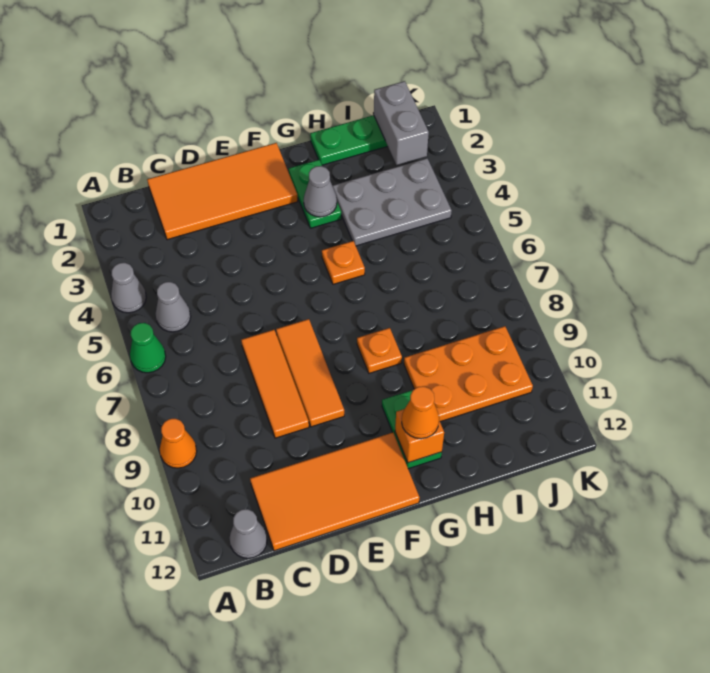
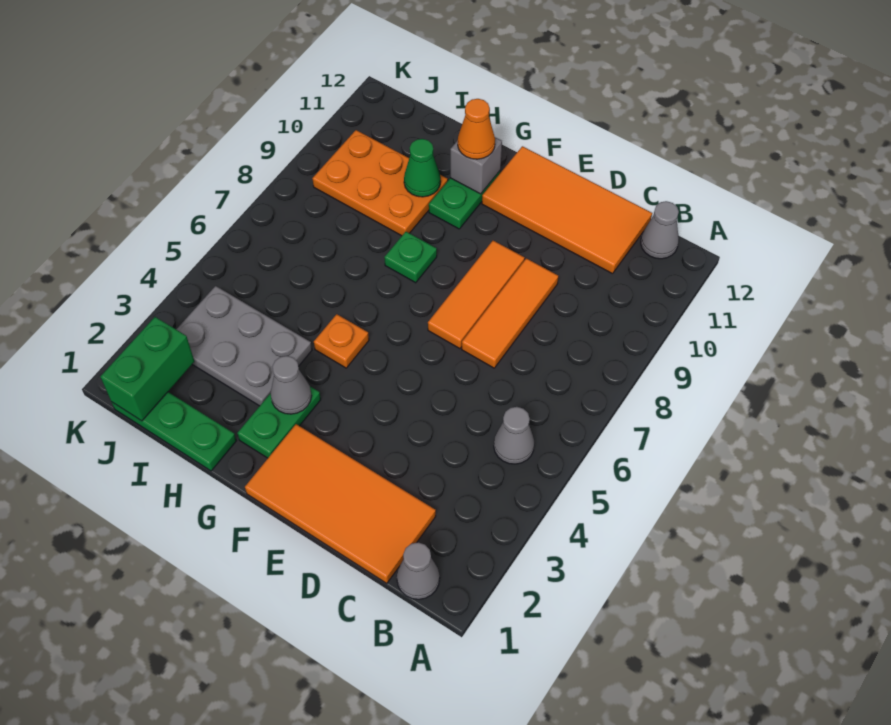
grey cone A4 level 1 -> grey cone B1 level 1
green cone A6 level 1 -> green cone H10 level 2
orange cone A9 level 1 -> none
orange plate G8 level 1 -> green plate G8 level 1
orange brick G11 level 2 -> grey brick G11 level 2
grey brick J1:J2 level 2 -> green brick J1:J2 level 2

